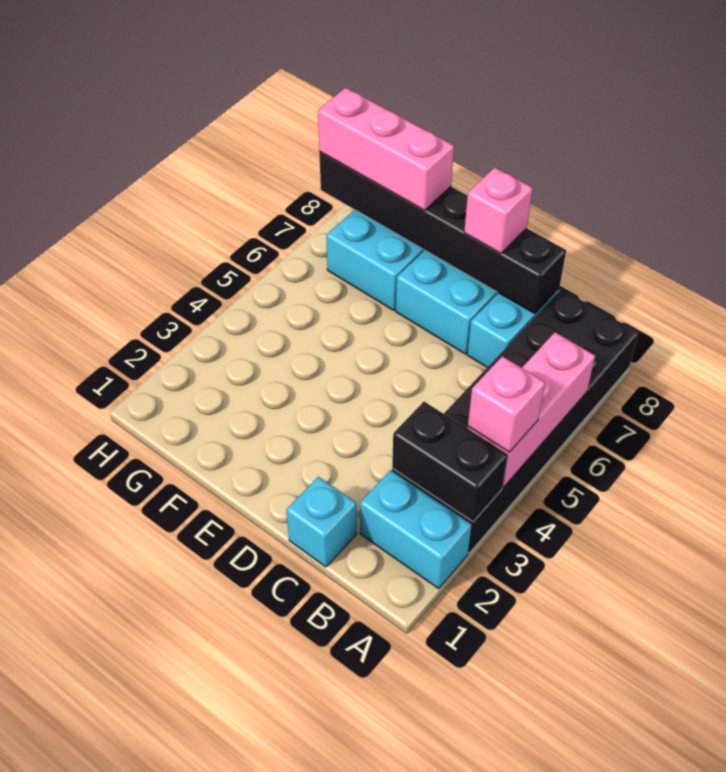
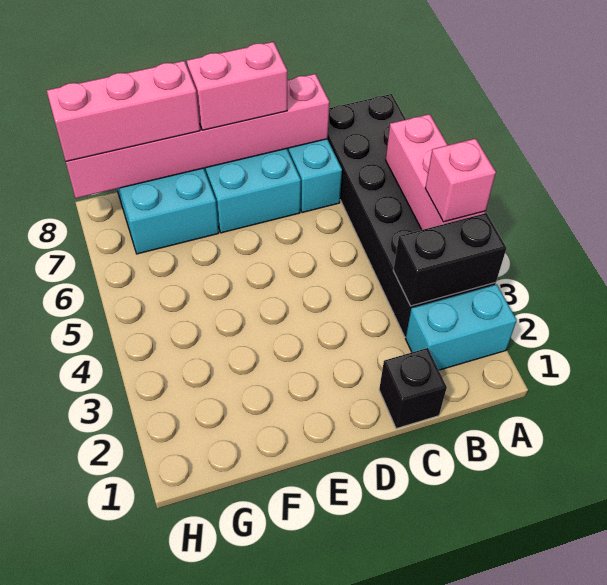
cyan brick C1 level 1 -> black brick C1 level 1
black brick C8:H8 level 2 -> pink brick C8:H8 level 2
pink brick D8 level 3 -> pink brick D8:E8 level 3

